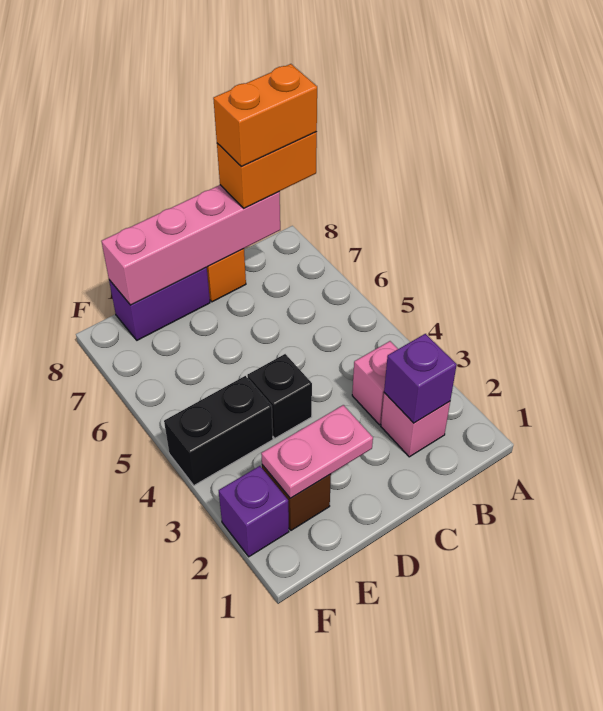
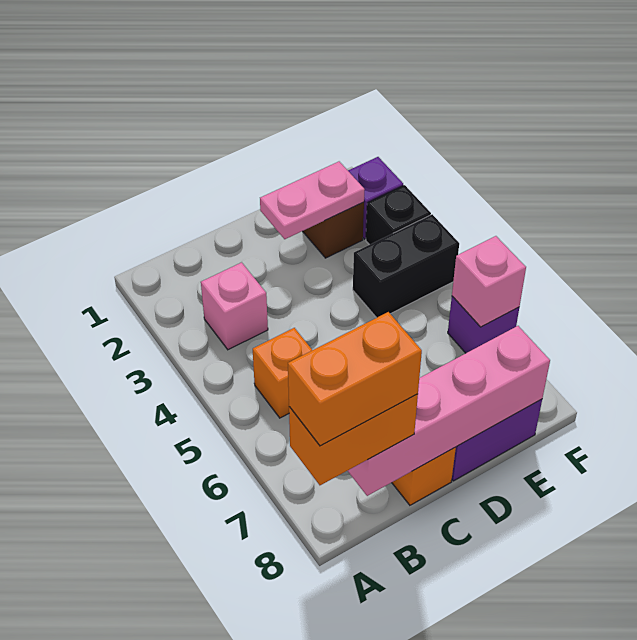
pink brick B2 level 1 -> pink brick F6 level 2
purple brick B2 level 2 -> purple brick F6 level 1
none -> orange brick B5 level 1
black brick D4 level 1 -> black brick F3 level 1

